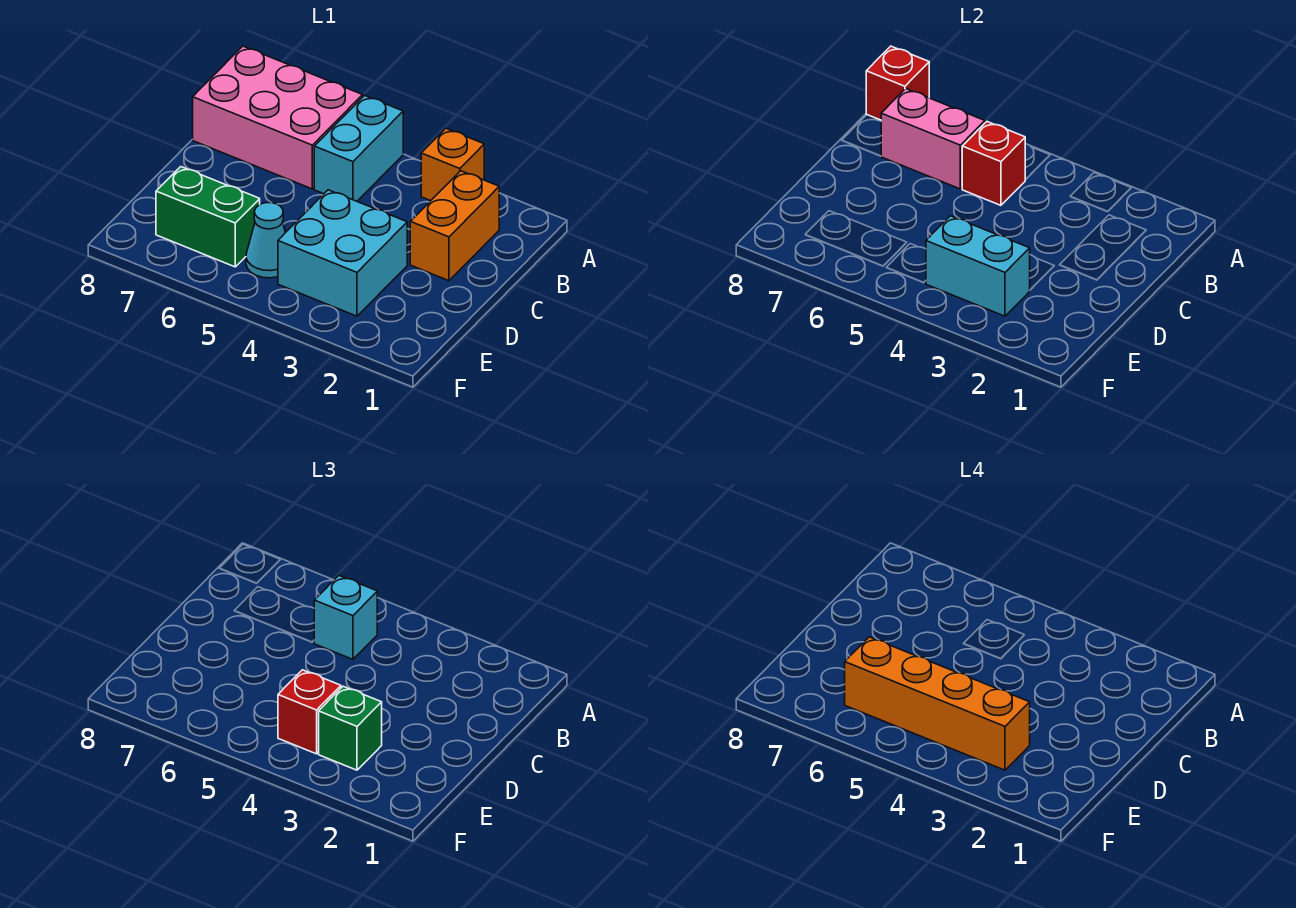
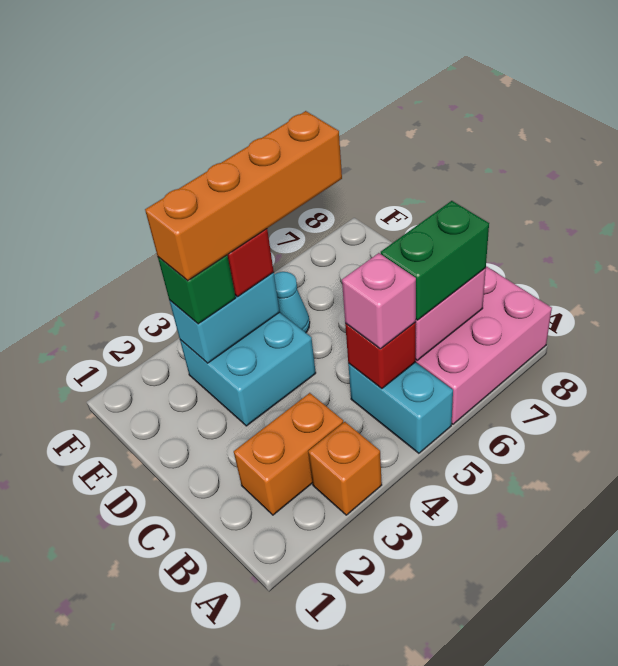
red brick A8 level 2 -> none
orange brick B2:C2 level 1 -> orange brick B2:B3 level 1
cyan brick B5 level 3 -> pink brick B5 level 3
green brick E6:E7 level 1 -> green brick B6:B7 level 3

